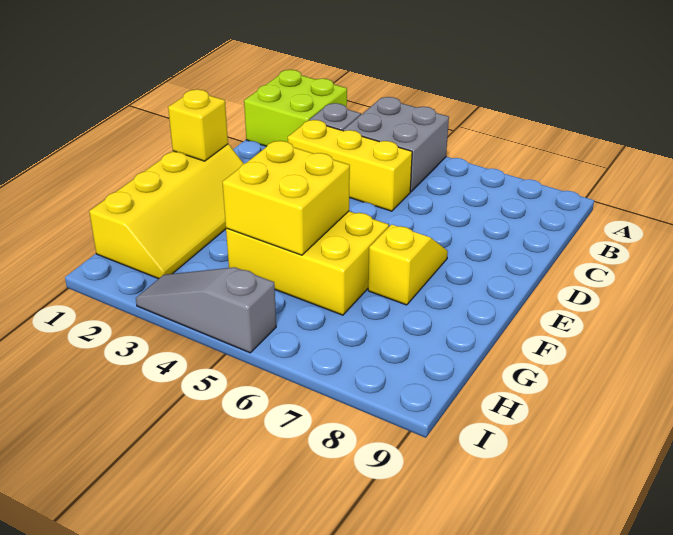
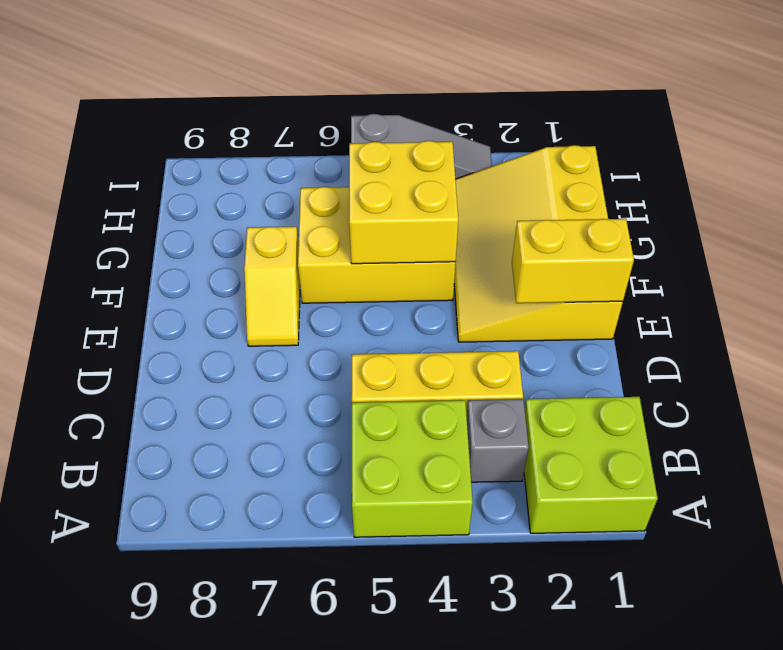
grey brick A4:B5 level 1 -> lime brick A4:B5 level 1
yellow slope E1:H2 level 1 top 1 -> yellow slope E1:H3 level 1 top 1
yellow brick E1 level 2 -> yellow brick E1:E2 level 2

